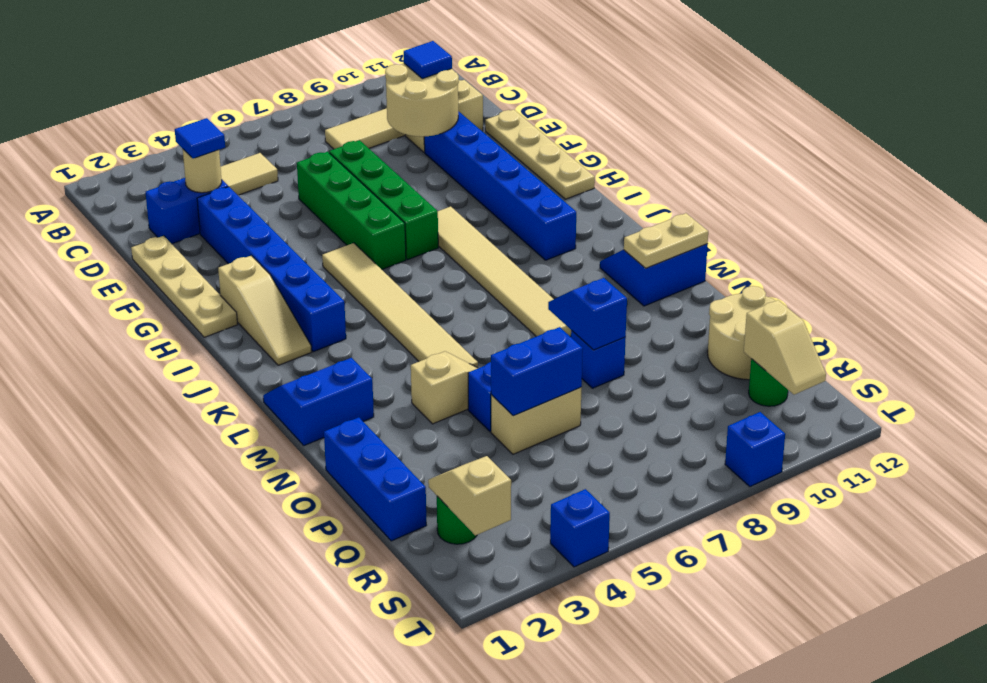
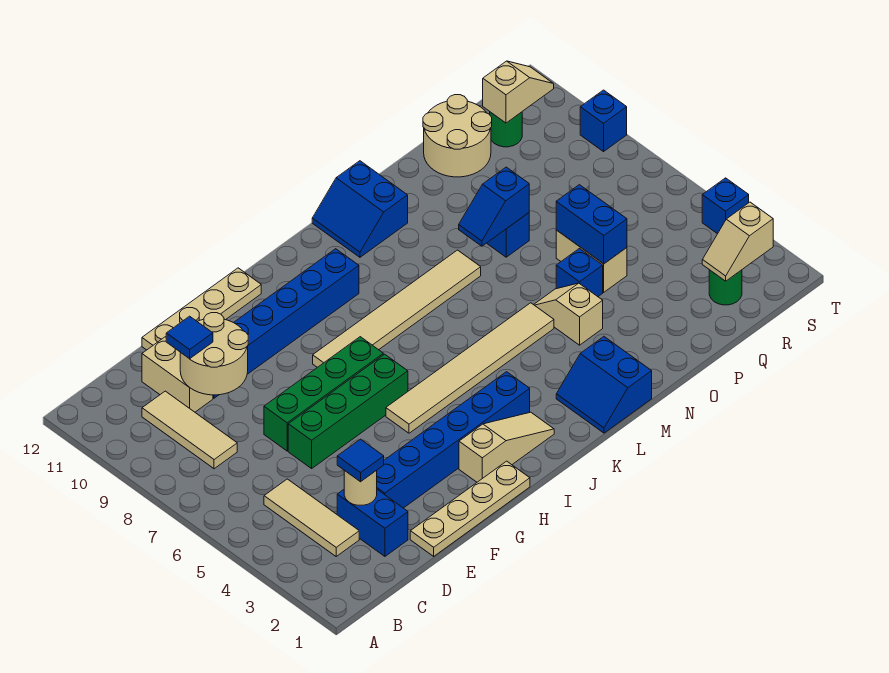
tan plate M11:M12 level 2 -> none
blue brick O1:Q1 level 1 -> none

